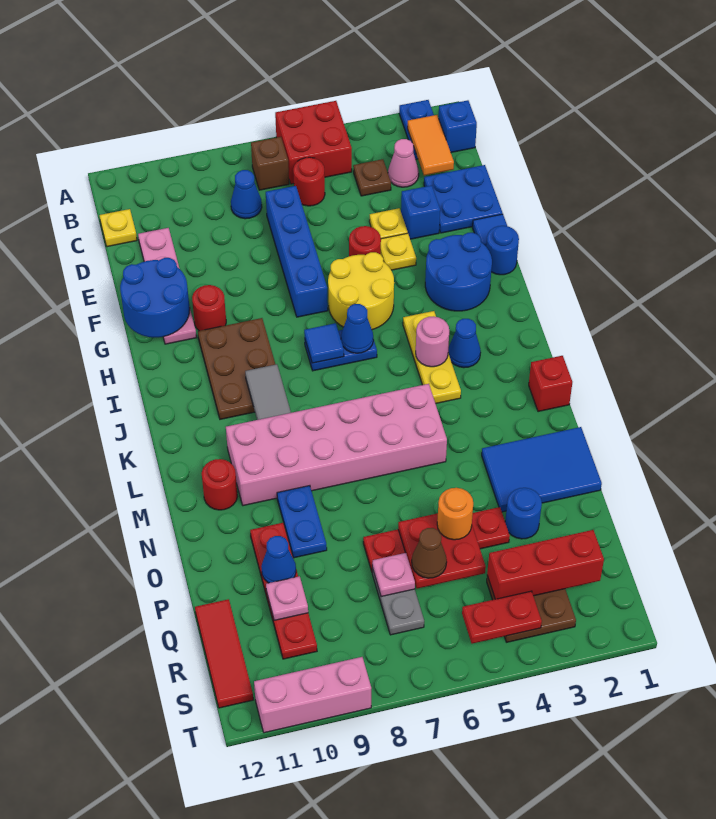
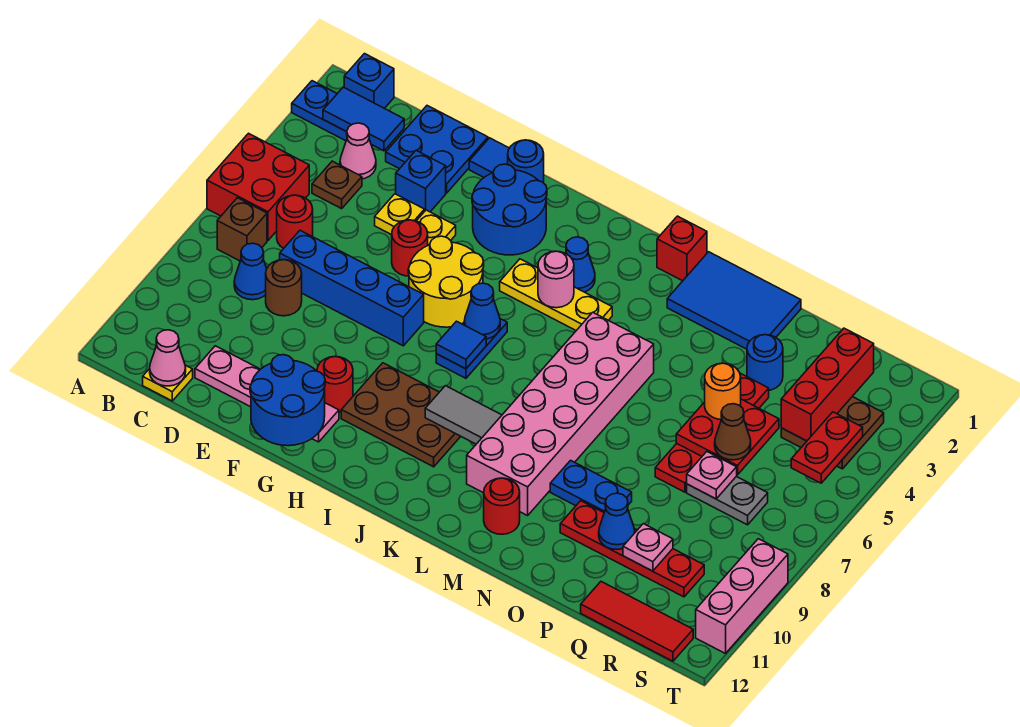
orange tile B2:C2 level 2 -> blue tile B2:C2 level 2
none -> pink cone C12 level 2
none -> brown round brick D8 level 1
blue tile N1:O3 level 1 -> blue tile M1:O2 level 1

